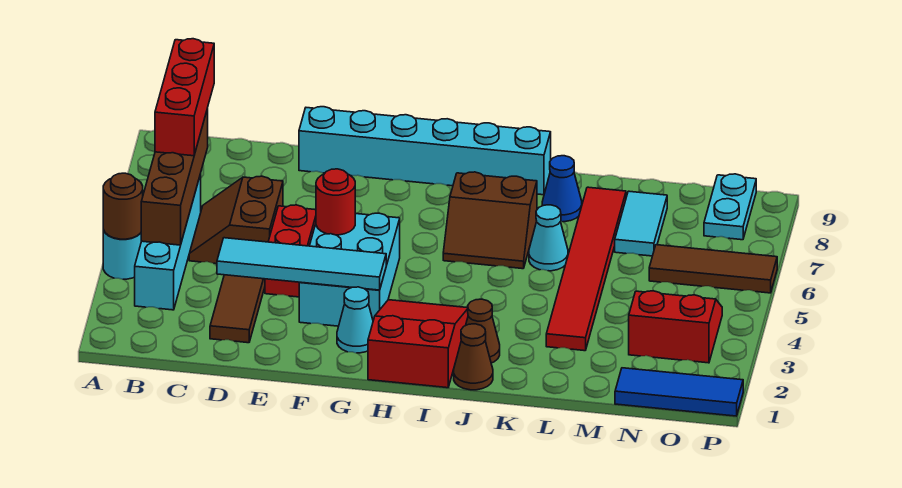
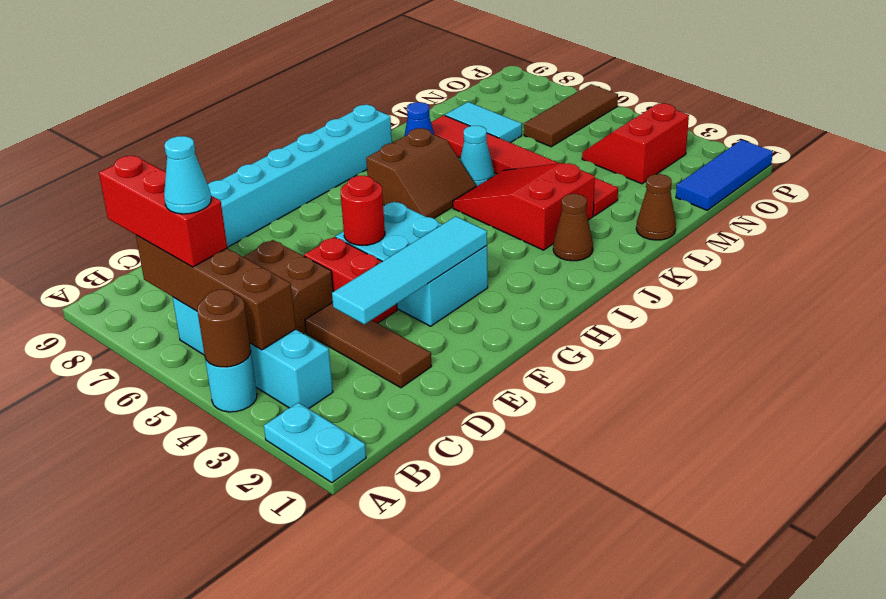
cyan cone G2 level 1 -> cyan cone B6 level 4
red slope H1:I3 level 1 top 1 -> red slope J3:K5 level 1 top 3
brown cone J1 level 1 -> brown cone L1 level 1
cyan plate O8:O9 level 1 -> cyan plate A1:A2 level 1

